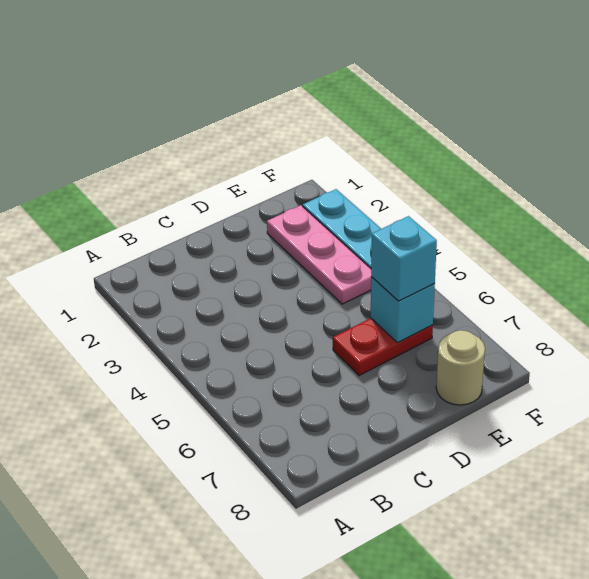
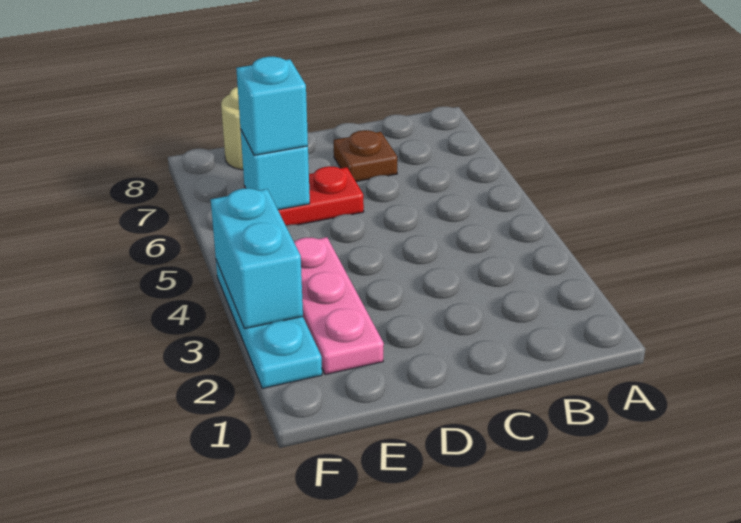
none -> brown plate C7 level 1
none -> cyan brick F3:F4 level 2

